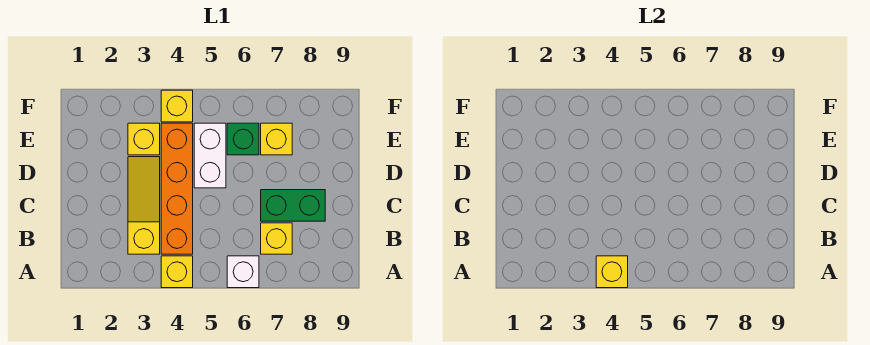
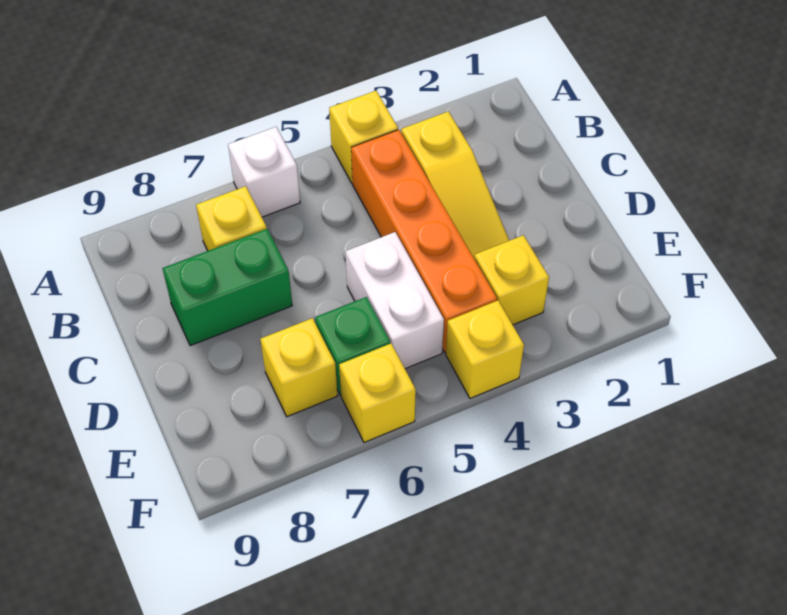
yellow brick A4 level 2 -> yellow brick F6 level 1

